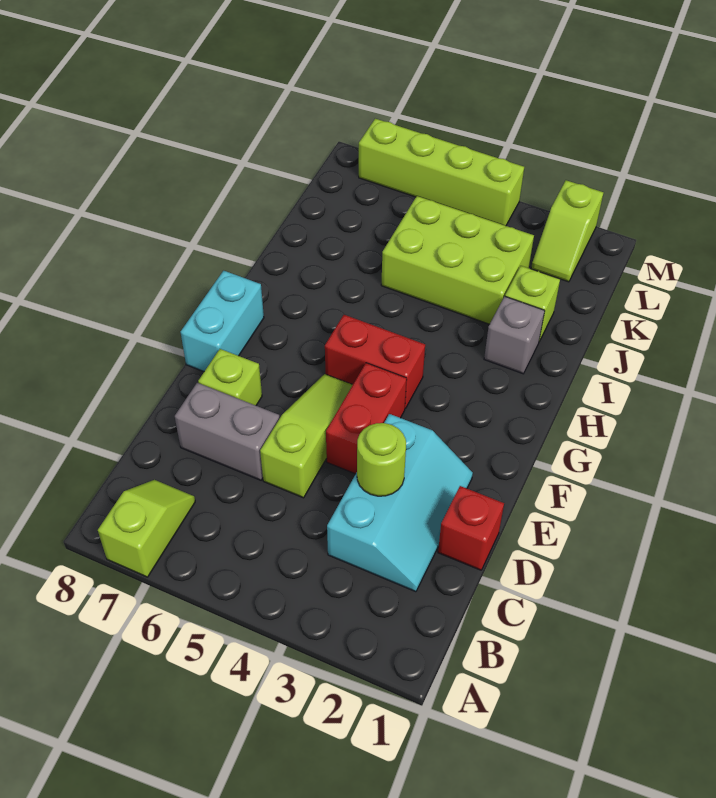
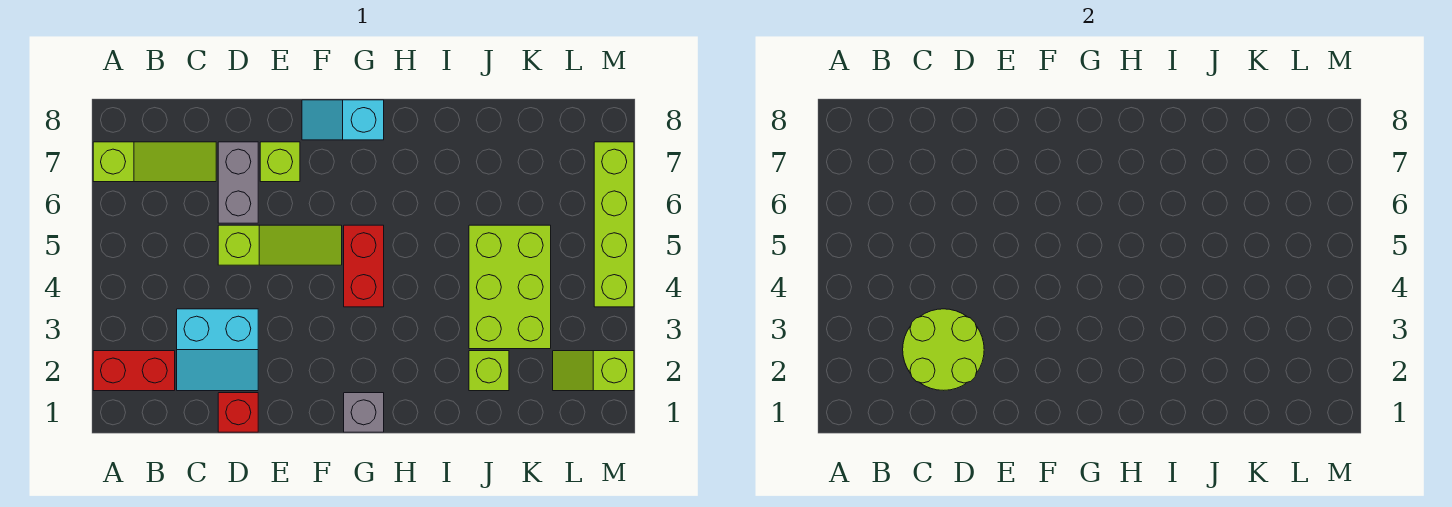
lime slope A7:B7 level 1 top A -> lime slope A7:C7 level 1 top A
cyan slope C2:E3 level 1 top 3 -> cyan slope C2:D3 level 1 top 3
lime round brick D3 level 2 -> lime round brick C2:D3 level 2
red brick E4:F4 level 1 -> red brick A2:B2 level 1
cyan brick F8:G8 level 1 -> cyan slope F8:G8 level 1 top G
grey brick I2 level 1 -> grey brick G1 level 1

